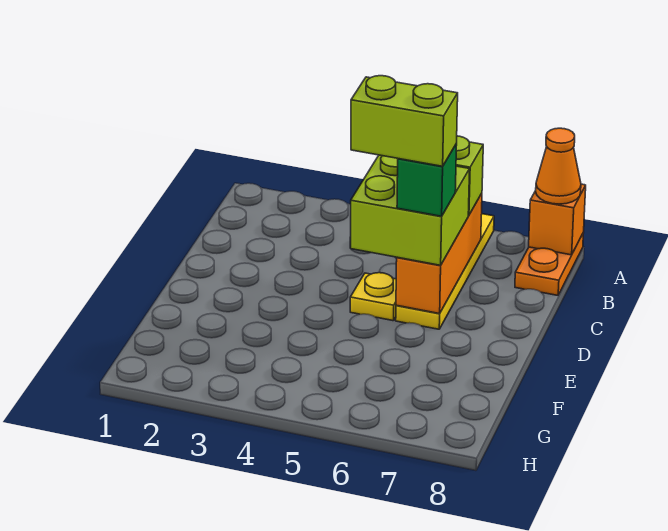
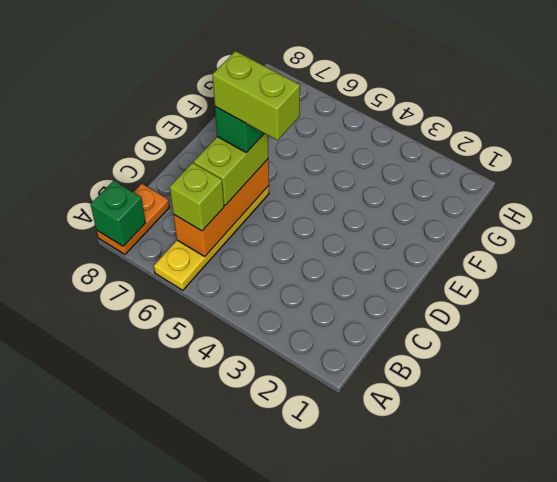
orange brick A8 level 2 -> green brick A8 level 2
orange cone A8 level 3 -> none
lime brick C5:D6 level 3 -> lime brick C6:D6 level 3
yellow plate D5 level 1 -> none

